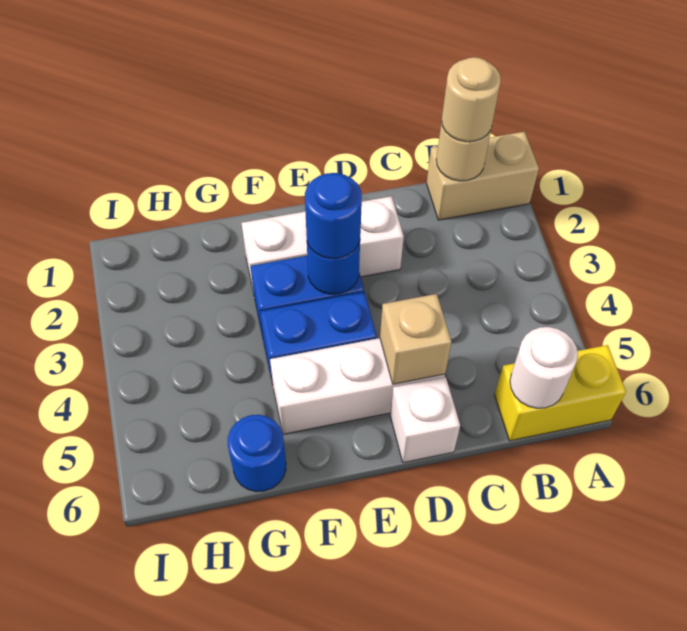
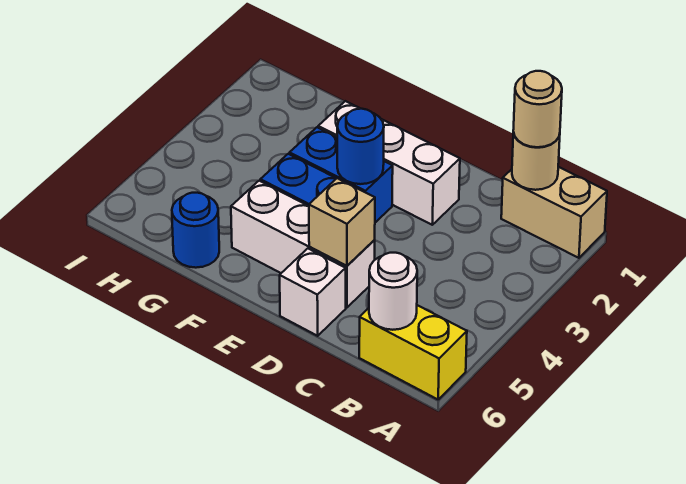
blue round brick E3 level 3 -> none

